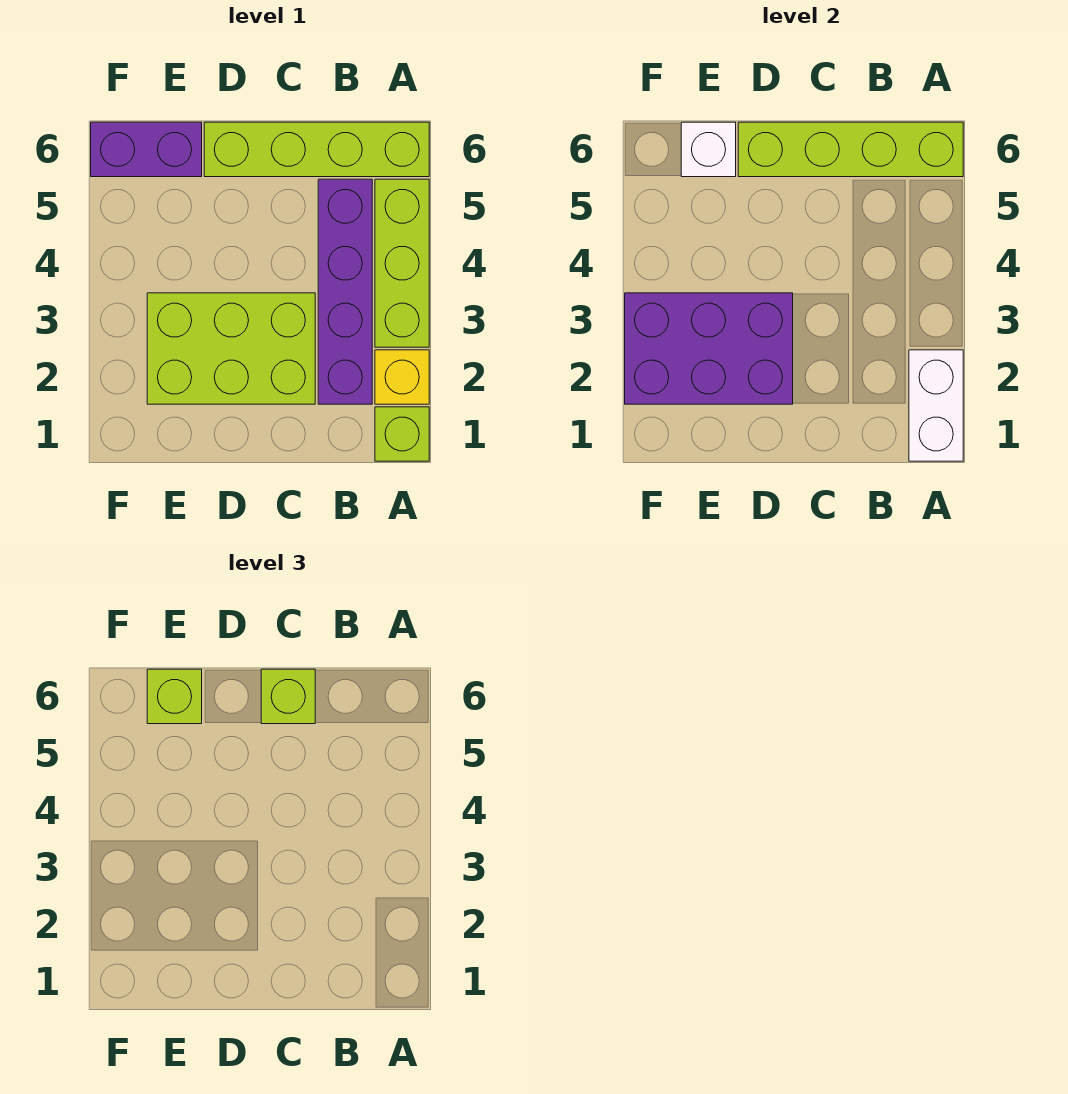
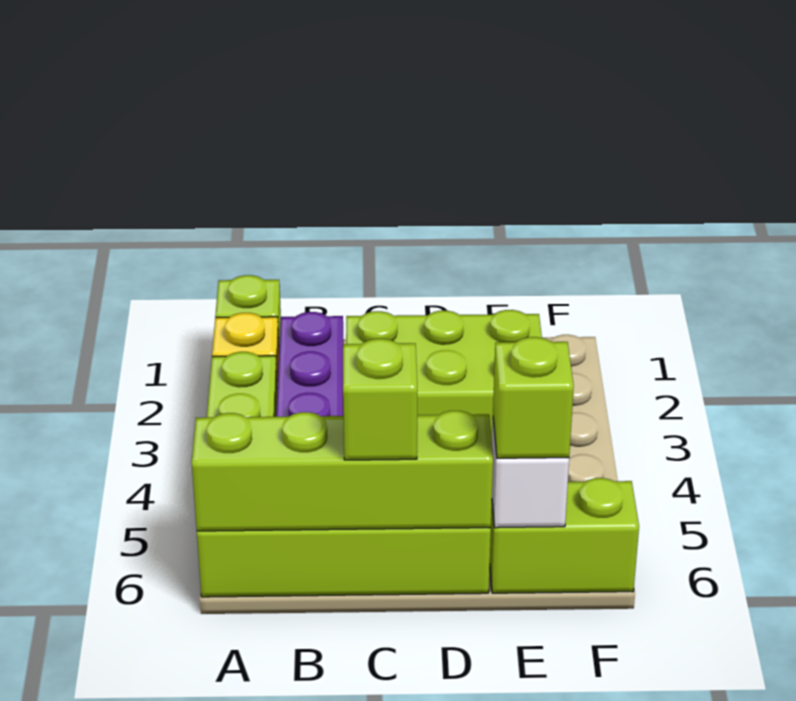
white brick A1:A2 level 2 -> none
purple brick D2:F3 level 2 -> none
purple brick E6:F6 level 1 -> lime brick E6:F6 level 1

